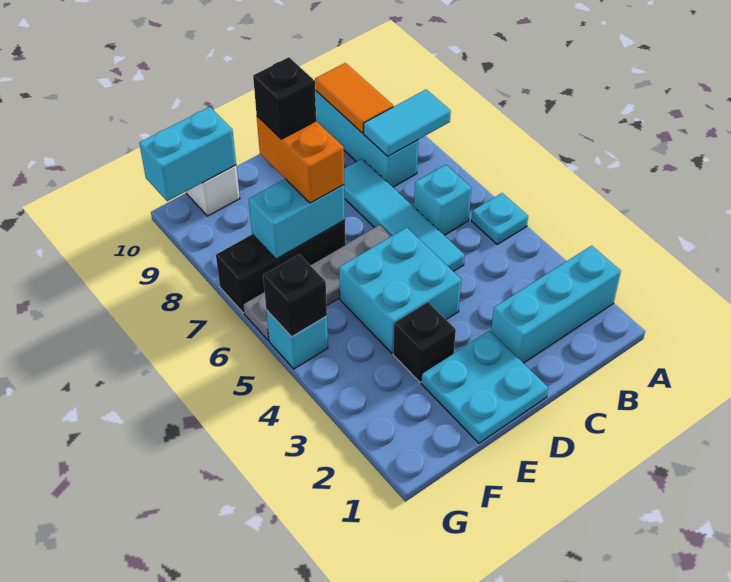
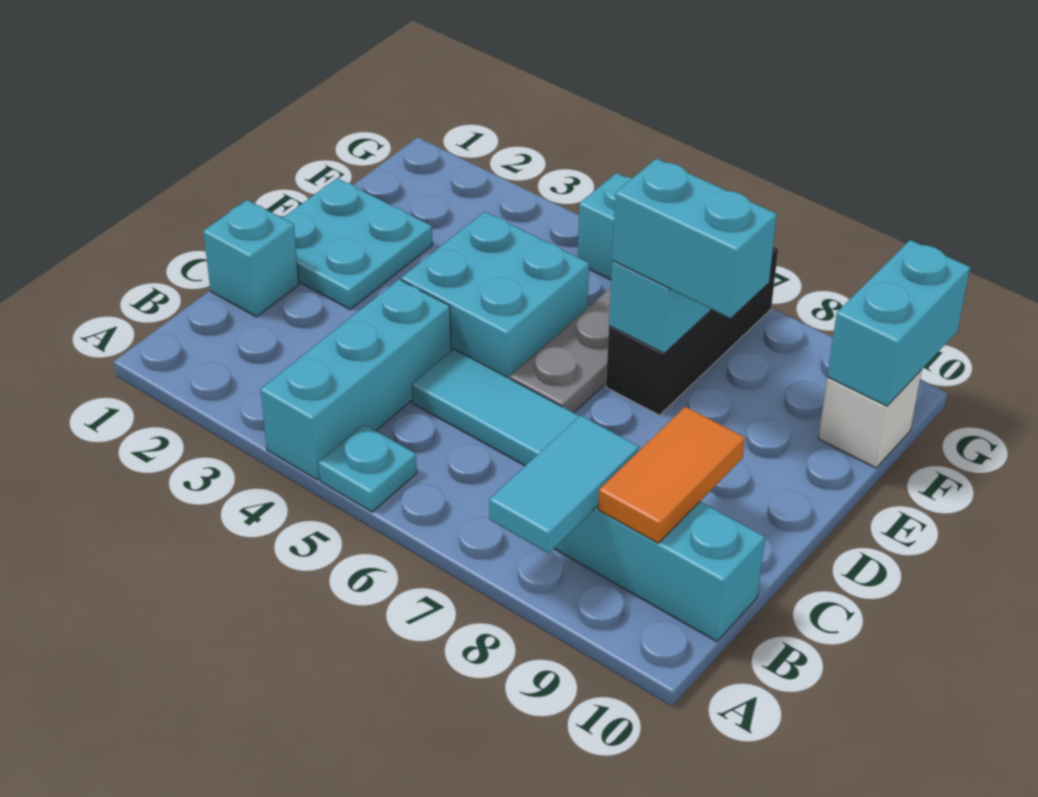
cyan brick A2:C2 level 1 -> cyan brick A4:C4 level 1
cyan brick B6 level 1 -> cyan brick C1 level 1
orange tile B9:B10 level 2 -> orange tile B9:C9 level 2
black brick E3 level 1 -> none
orange brick E7:E8 level 3 -> cyan brick E7:E8 level 3
black brick E8 level 4 -> none
black brick G5 level 2 -> none

